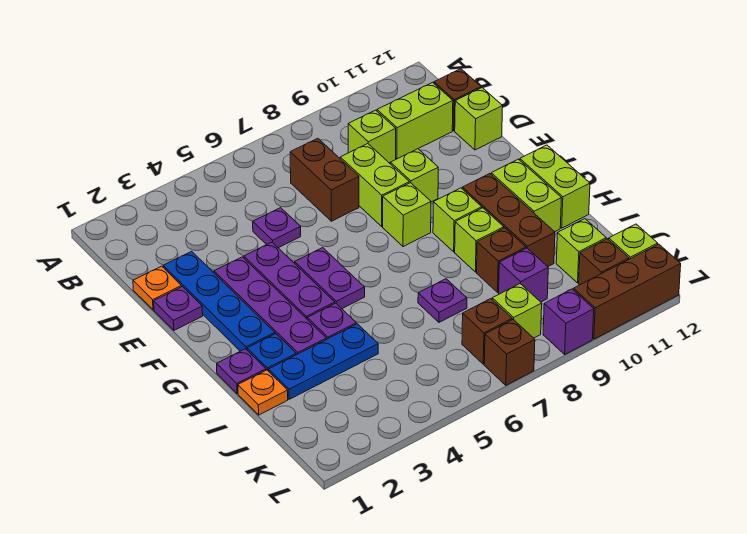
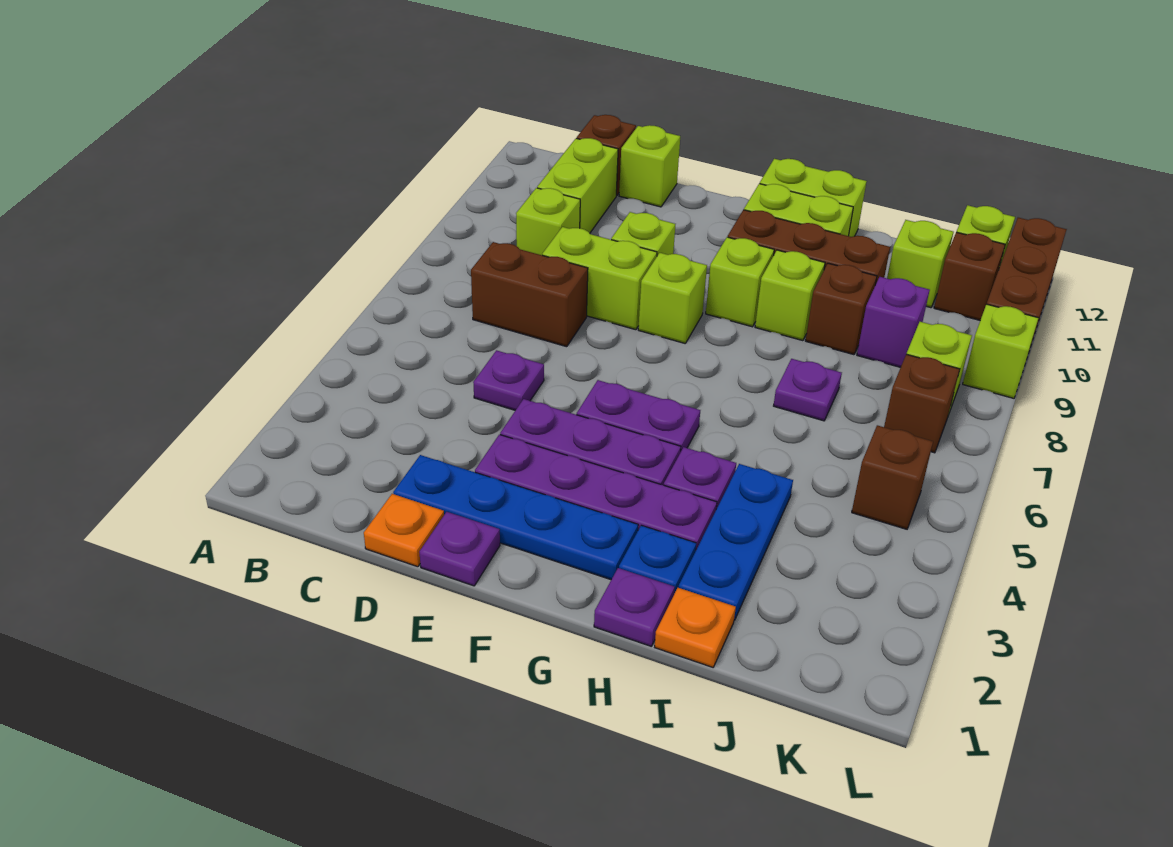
brown brick L7 level 1 -> brown brick K5 level 1
purple brick L9 level 1 -> lime brick L9 level 1

